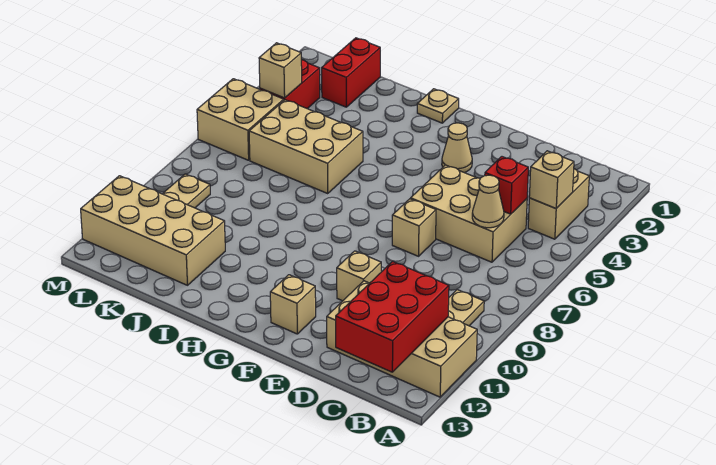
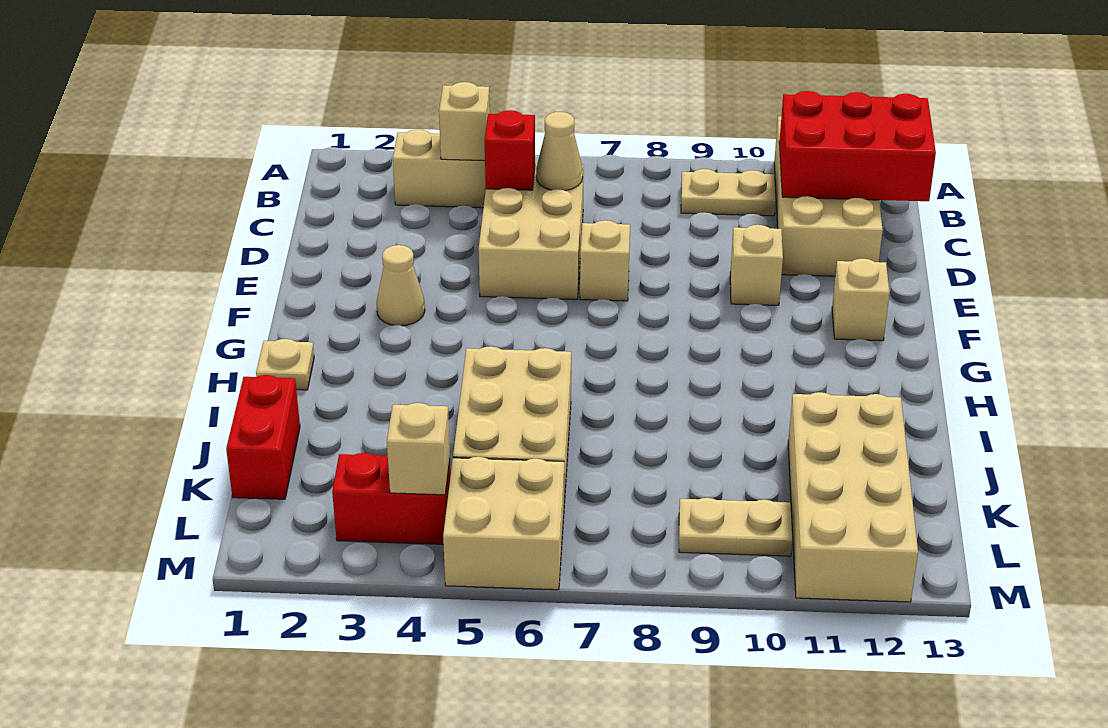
red brick K1:K2 level 1 -> red brick J1:K1 level 1

